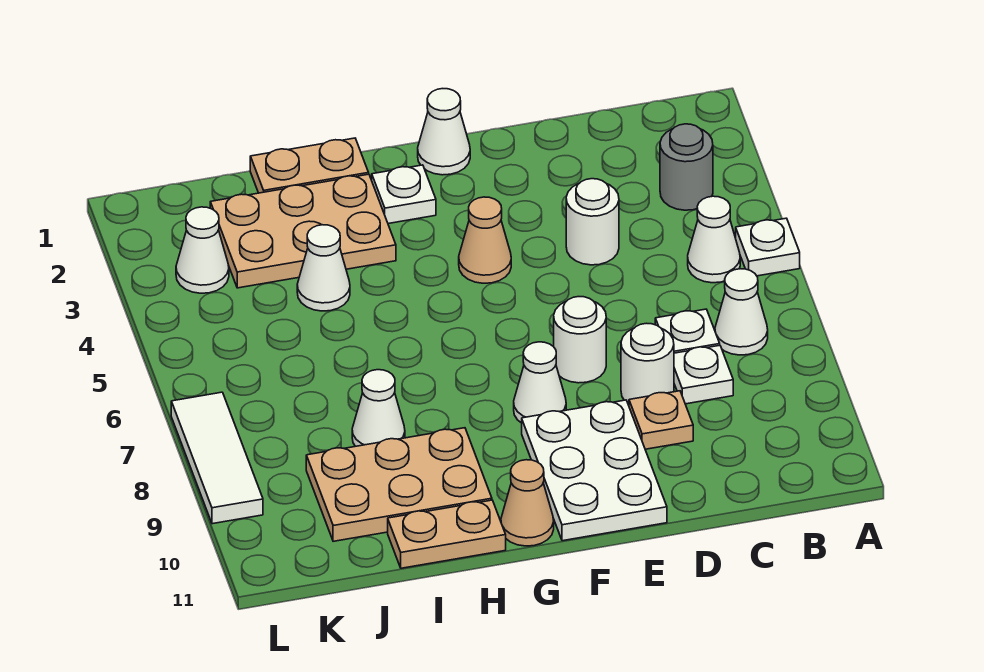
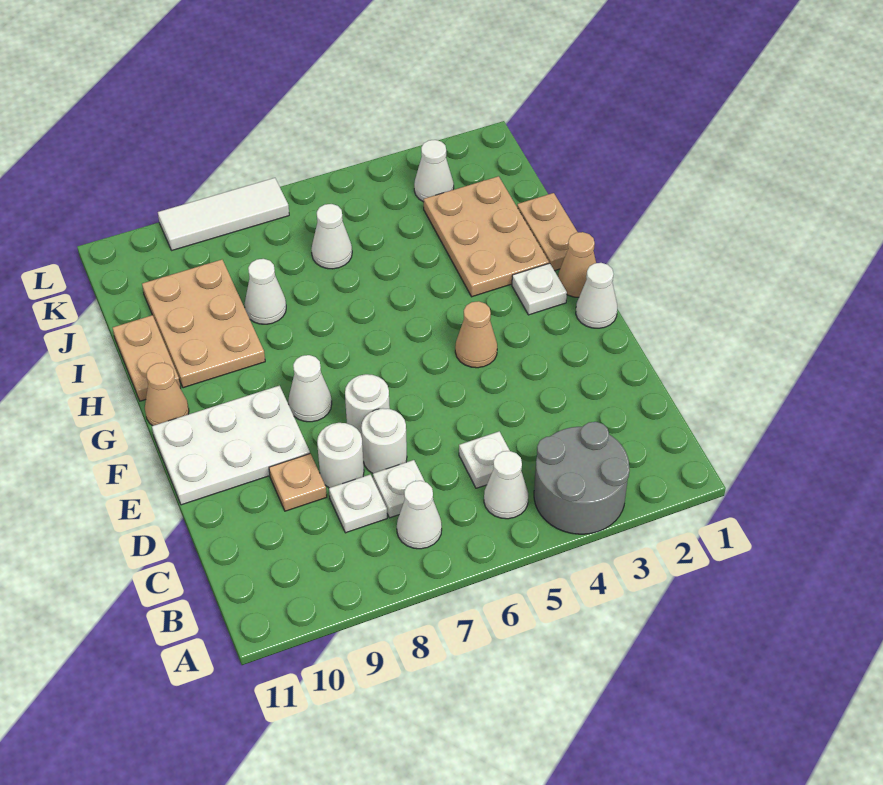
white plate A5 level 1 -> white plate C5 level 1
grey round brick B3 level 1 -> grey round brick A3:B4 level 1
white round brick D4 level 1 -> white round brick D7 level 1
none -> tan cone G1 level 1
white cone I4 level 1 -> white cone J6 level 1

